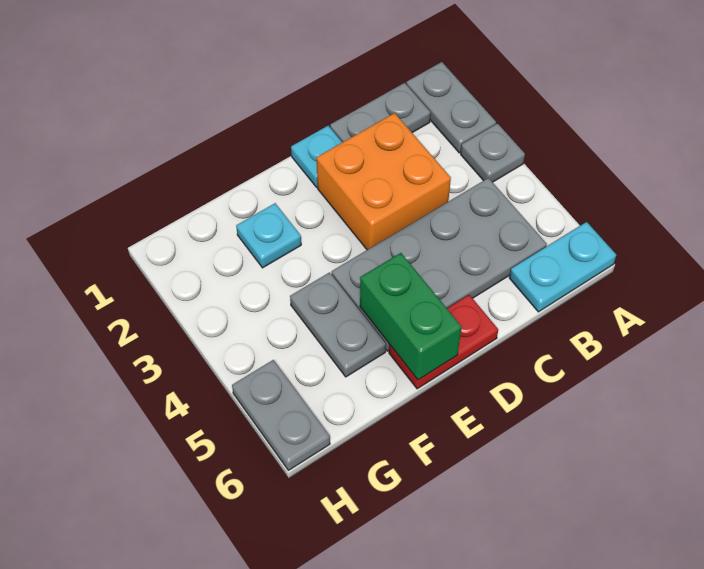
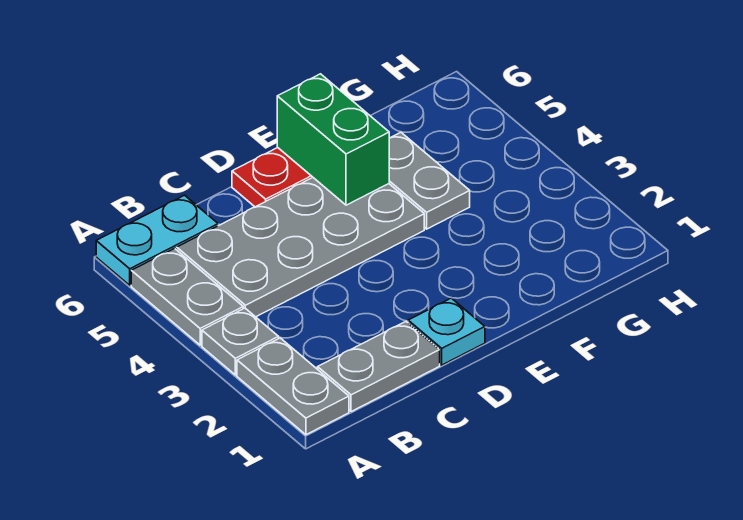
orange brick C2:D3 level 1 -> none
cyan plate F2 level 1 -> none
grey plate H5:H6 level 1 -> grey plate A4:A5 level 1

